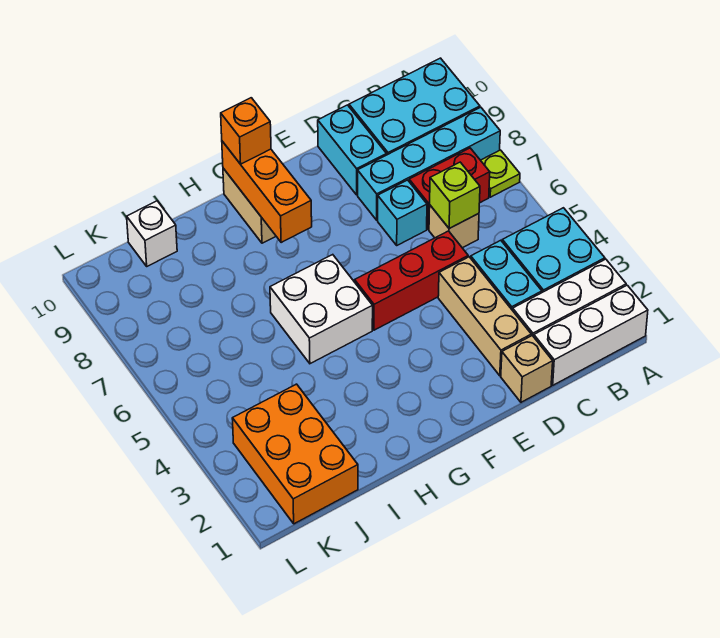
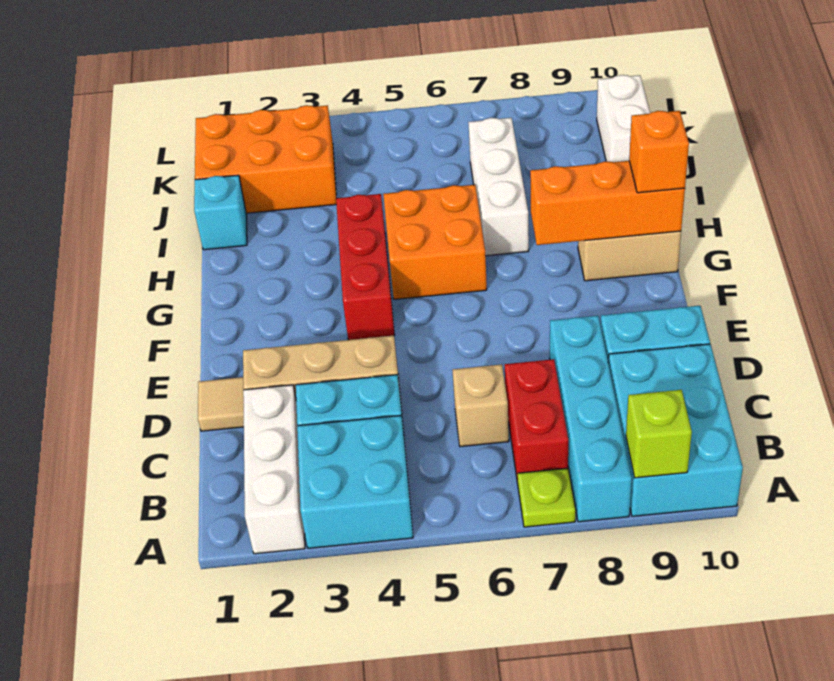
white brick A1:C1 level 1 -> white brick H7:J7 level 1
lime brick C6 level 2 -> lime brick A9 level 2
tan brick D1 level 1 -> tan tile D1 level 1
red brick D5:F5 level 1 -> red brick F4:H4 level 1
cyan brick D7 level 1 -> cyan brick I1 level 1
white brick G5:H6 level 1 -> orange brick G5:H6 level 1
white brick J10 level 1 -> white brick J10:K10 level 1

